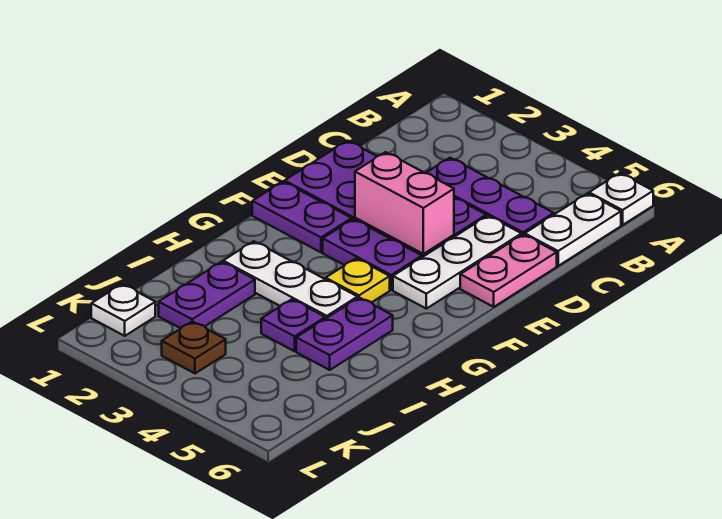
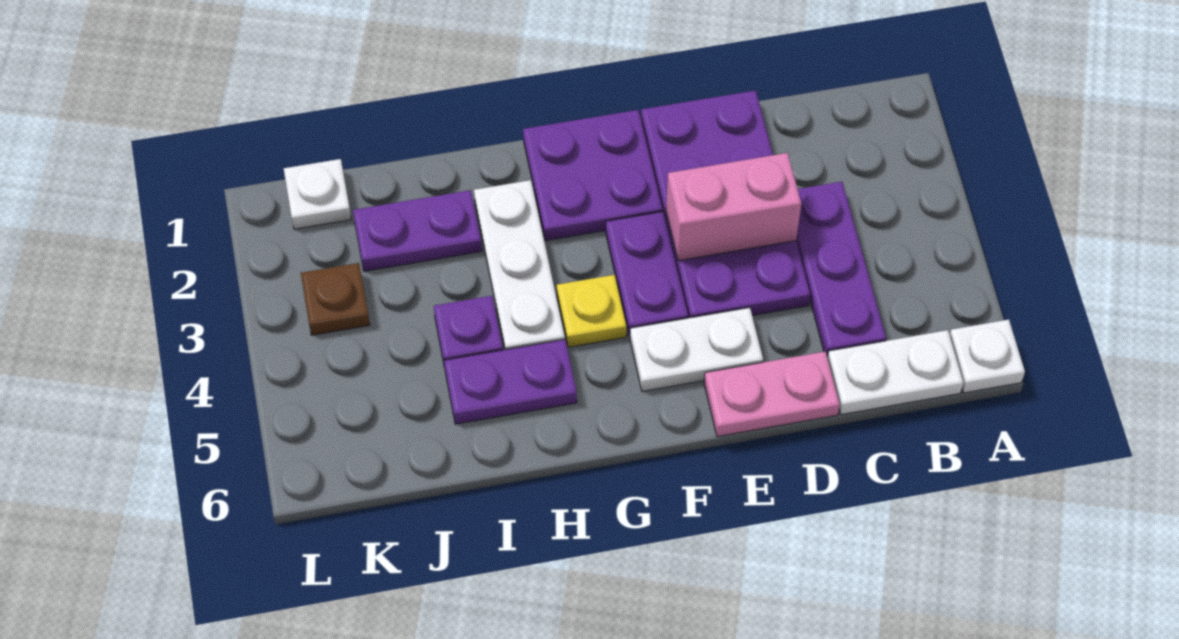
white plate D5:F5 level 1 -> white plate E5:F5 level 1
pink brick E3:E4 level 2 -> pink brick D3:E3 level 2
purple plate F1:F2 level 1 -> purple plate F1:G2 level 1

